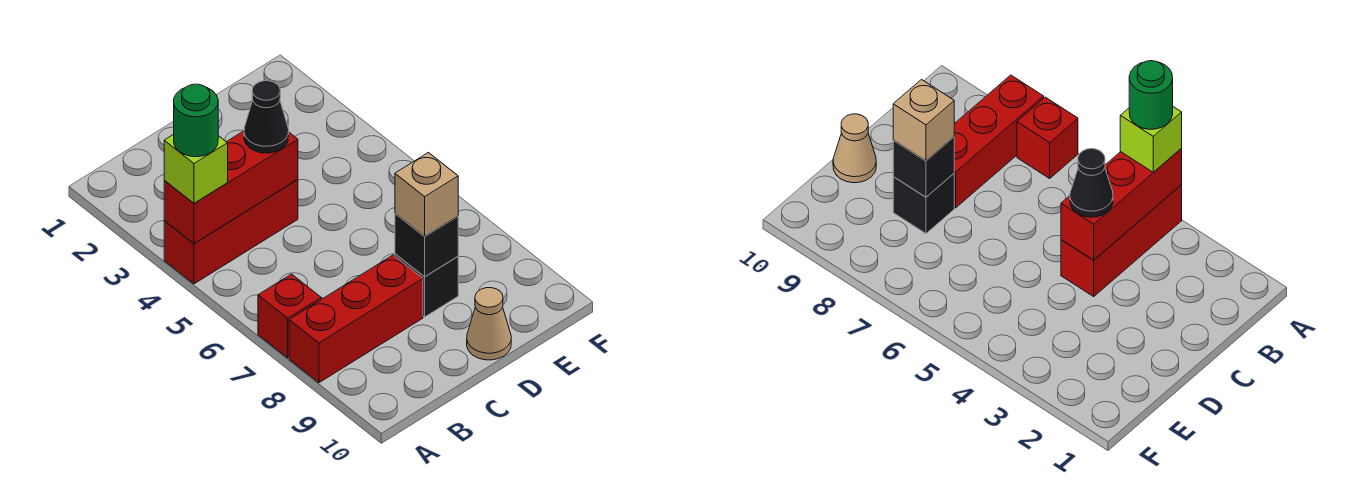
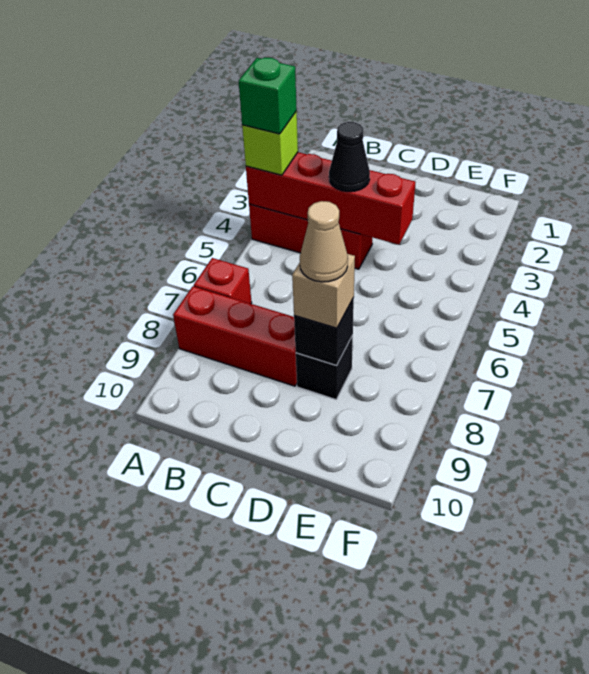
red brick A4:C4 level 2 -> red brick A4:D4 level 2
green round brick A4 level 4 -> green brick A4 level 4
tan cone D10 level 1 -> tan cone D8 level 4

